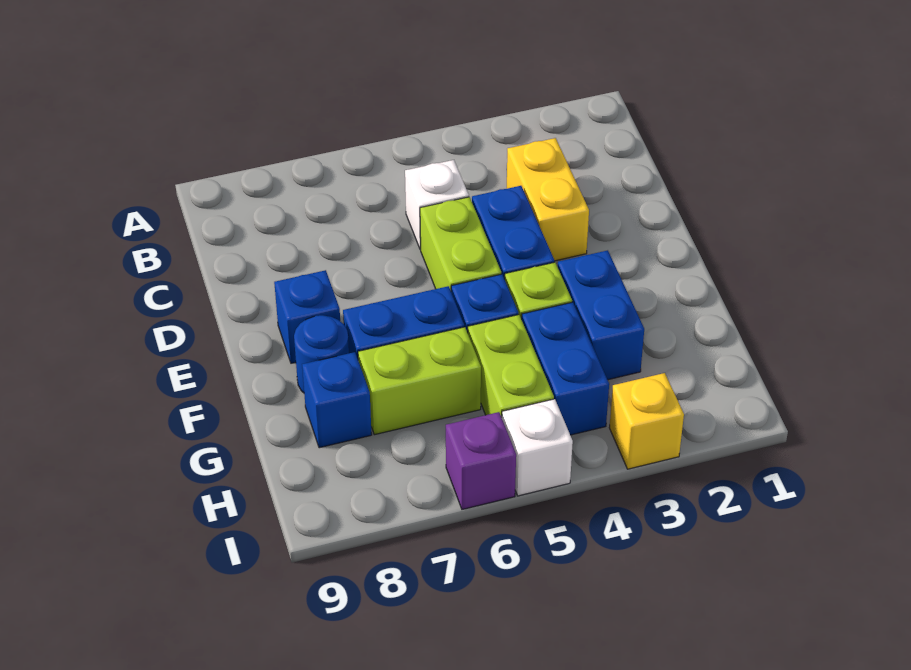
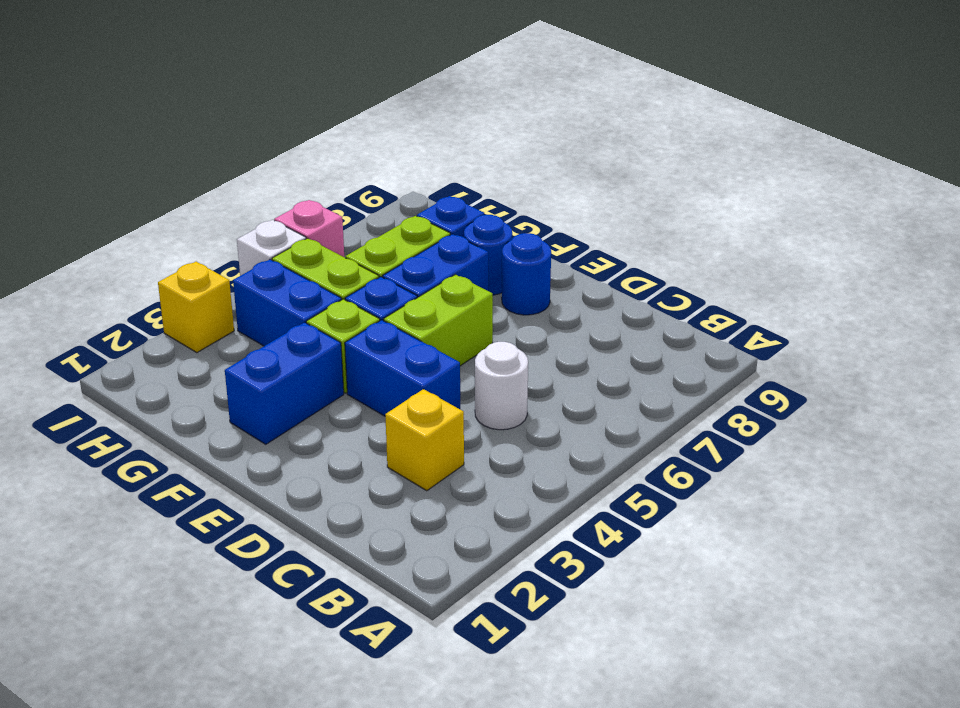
yellow brick C3:D3 level 1 -> yellow brick C3 level 1
white brick C5 level 1 -> white round brick C5 level 1
lime brick D5:E5 level 1 -> lime brick E5:E6 level 1
blue brick E8 level 1 -> blue round brick E8 level 1
blue brick F3:G3 level 1 -> blue brick F2:F3 level 1
purple brick I6 level 1 -> pink brick I6 level 1

